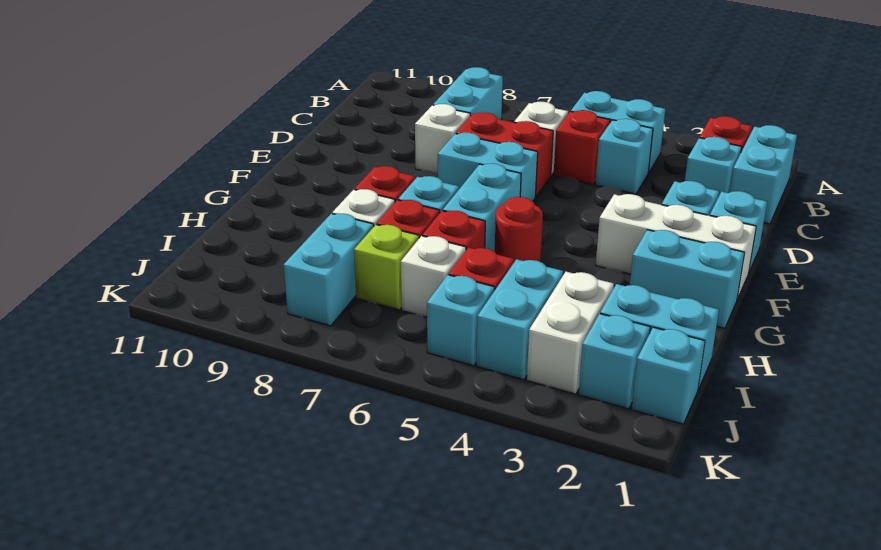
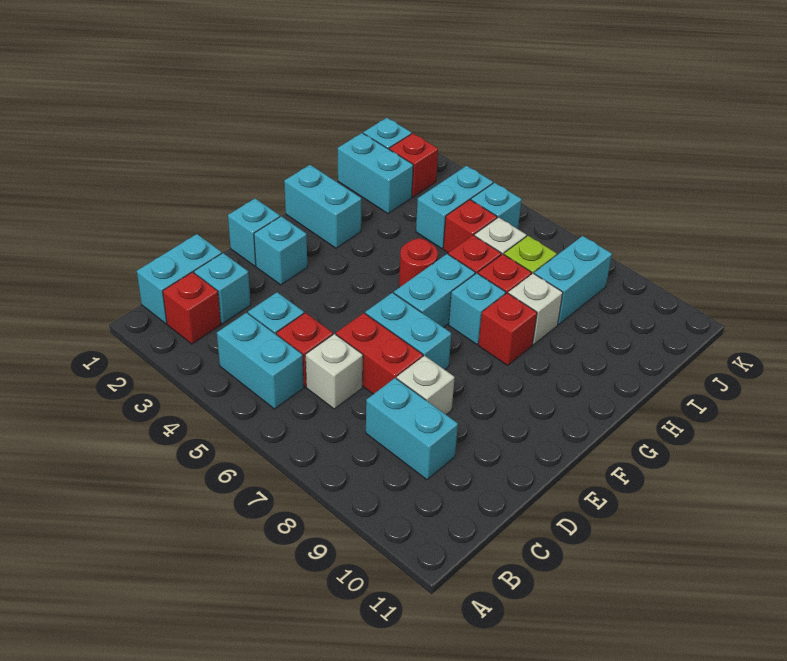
cyan brick B8:C8 level 1 -> cyan brick C8:C9 level 1
white brick F1:F3 level 1 -> none
white brick I3:J3 level 1 -> none
cyan brick J2 level 1 -> red brick J2 level 1

